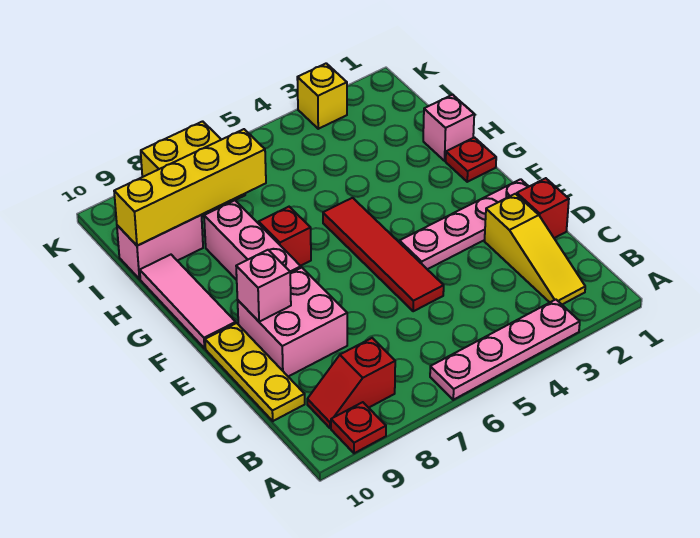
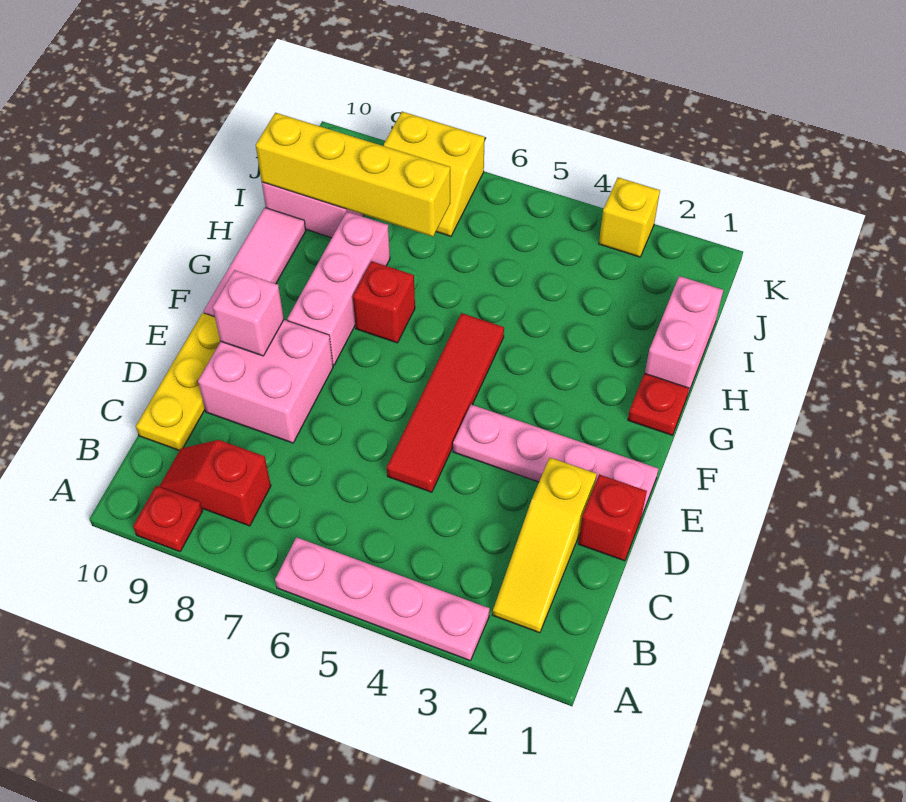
pink brick H1 level 1 -> pink brick H1:I1 level 1

